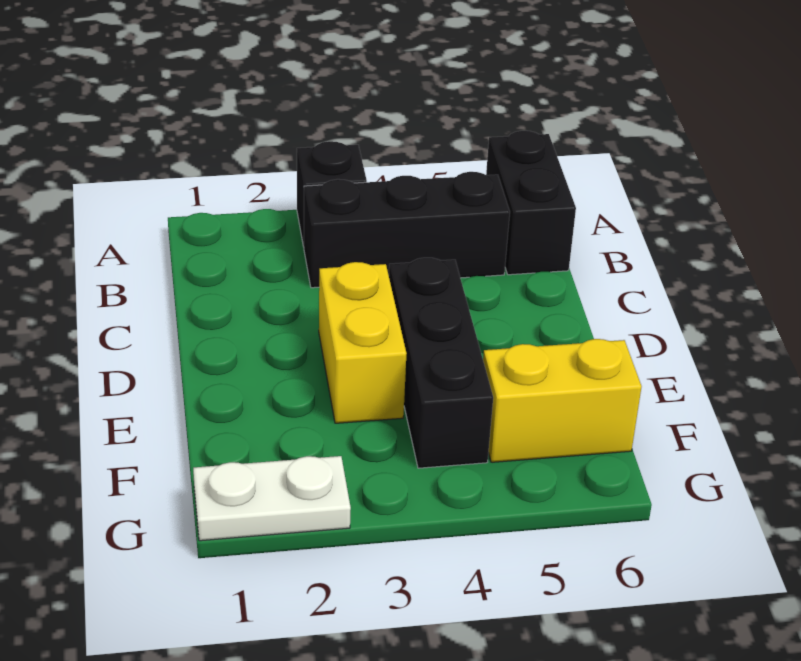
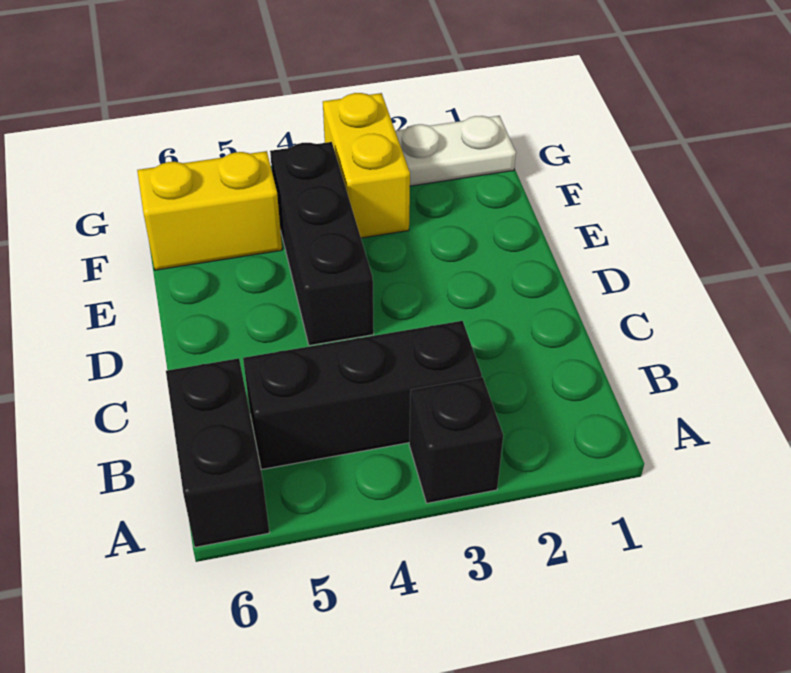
yellow brick D3:E3 level 1 -> yellow brick F3:G3 level 1

